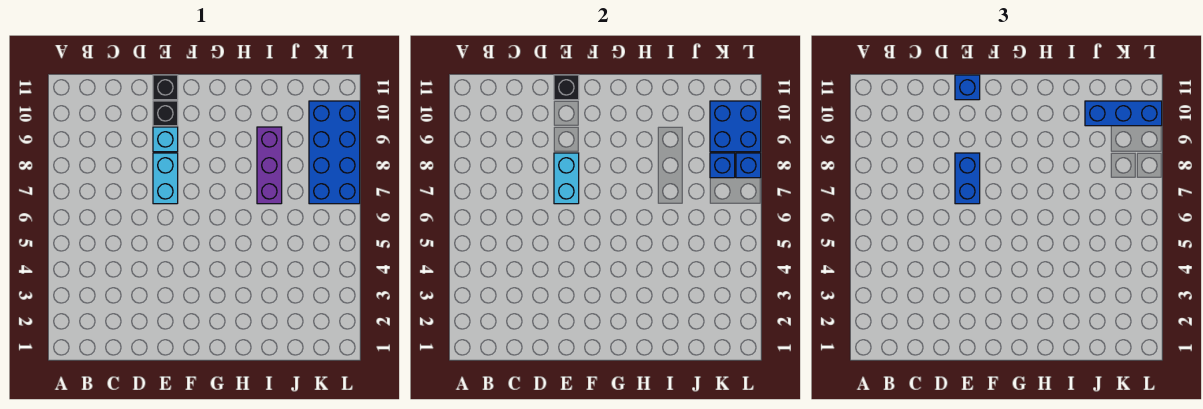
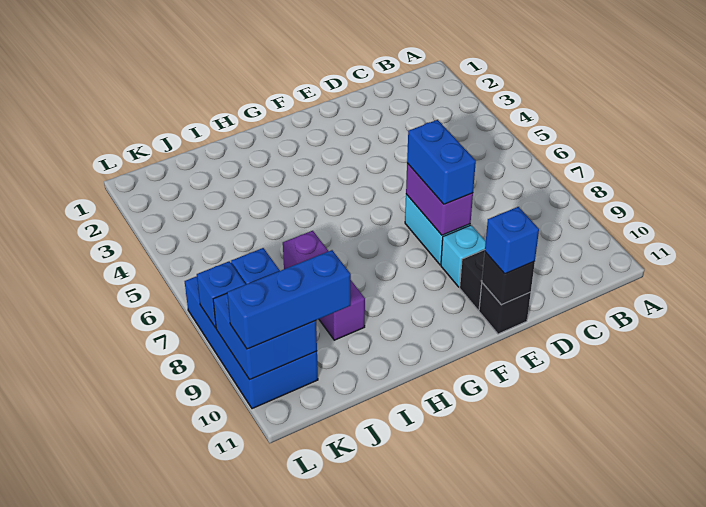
cyan brick E7:E8 level 2 -> purple brick E7:E8 level 2

